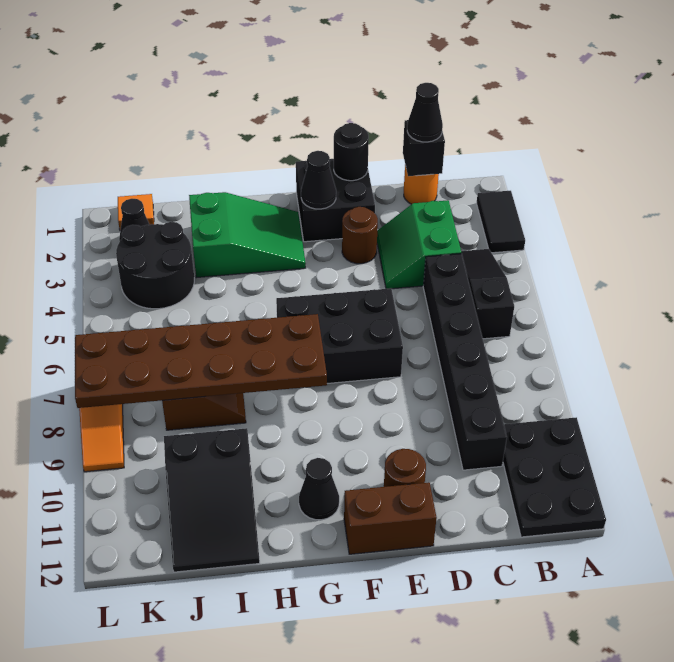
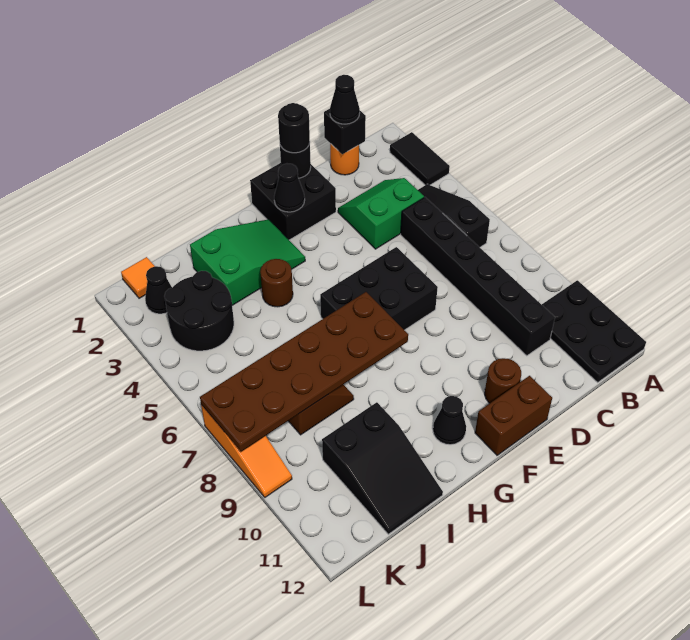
green slope C3:D4 level 1 top C -> green slope C3:D4 level 1 top 4
none -> black round brick E1 level 3
brown round brick E3 level 1 -> brown round brick H4 level 1

